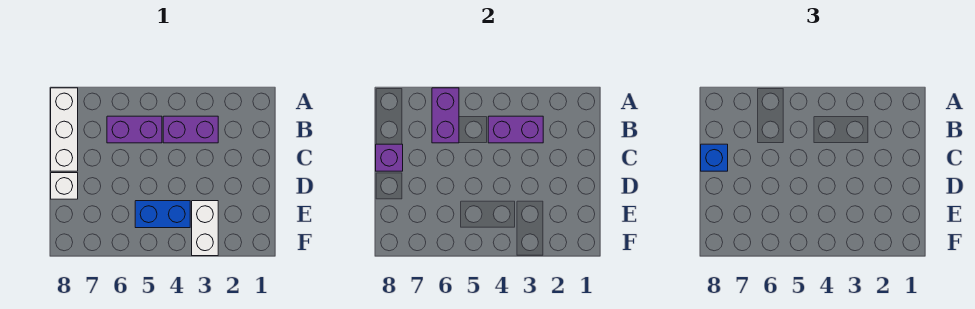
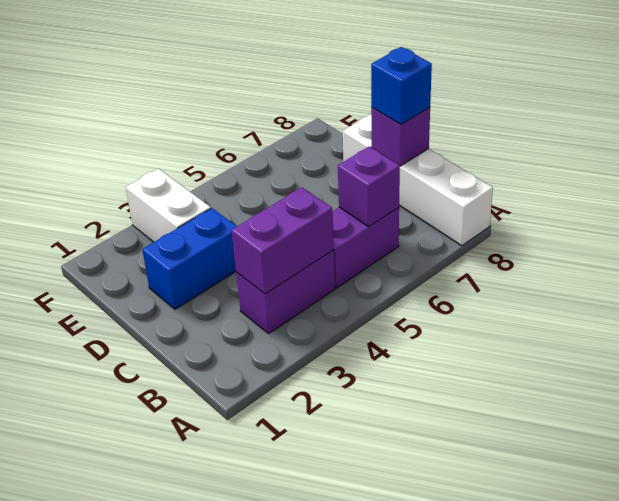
purple brick A6:B6 level 2 -> purple brick B6 level 2
blue brick E4:E5 level 1 -> blue brick D2:D3 level 1

